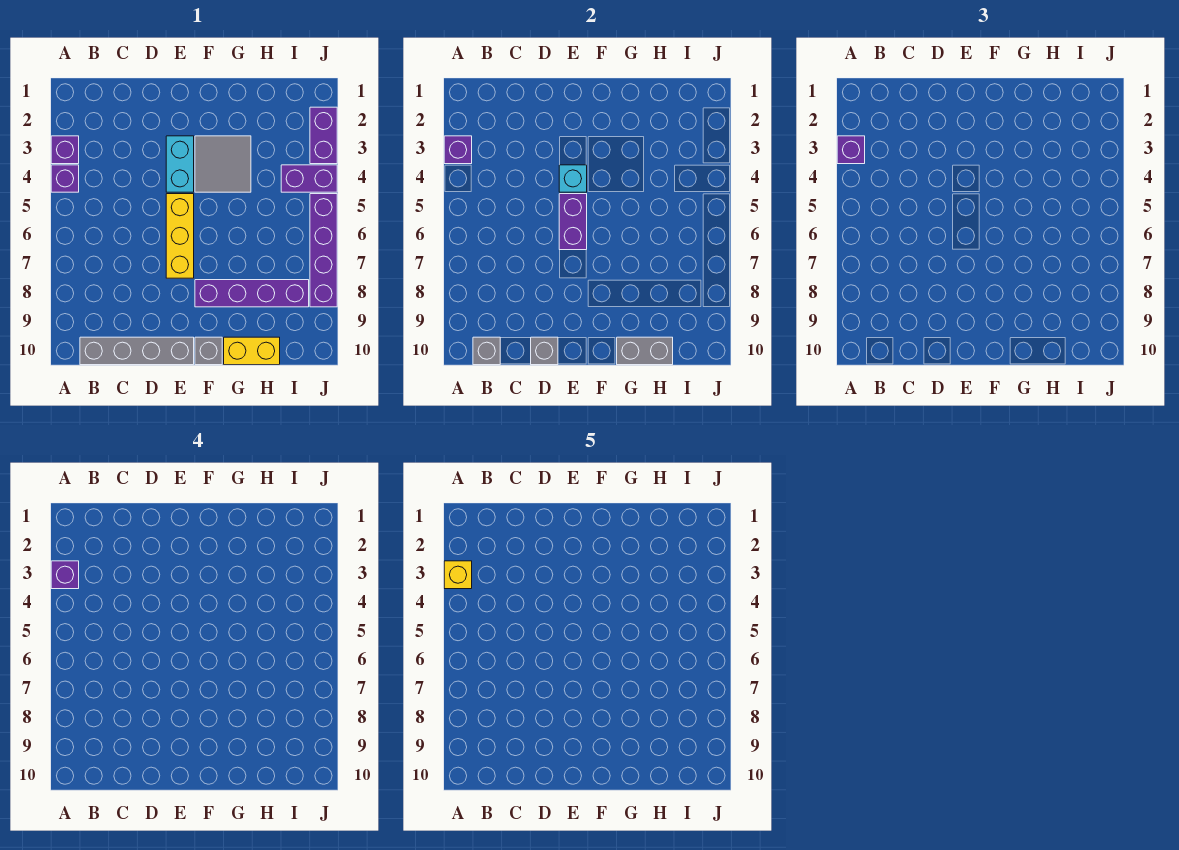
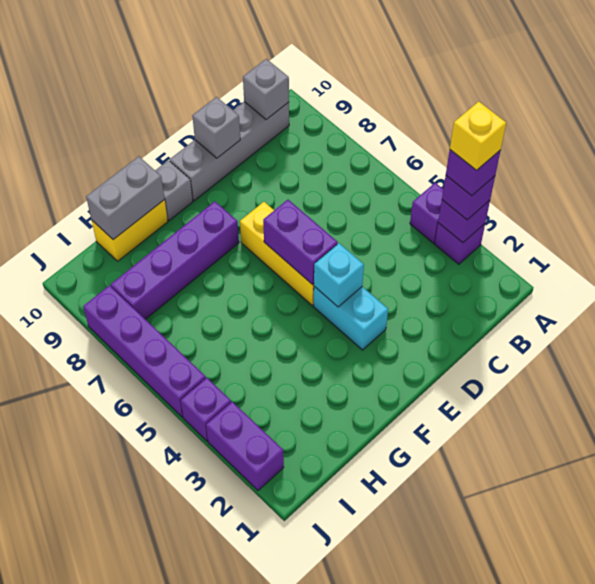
grey tile F3:G4 level 1 -> none
purple brick I4:J4 level 1 -> purple brick J4 level 1

